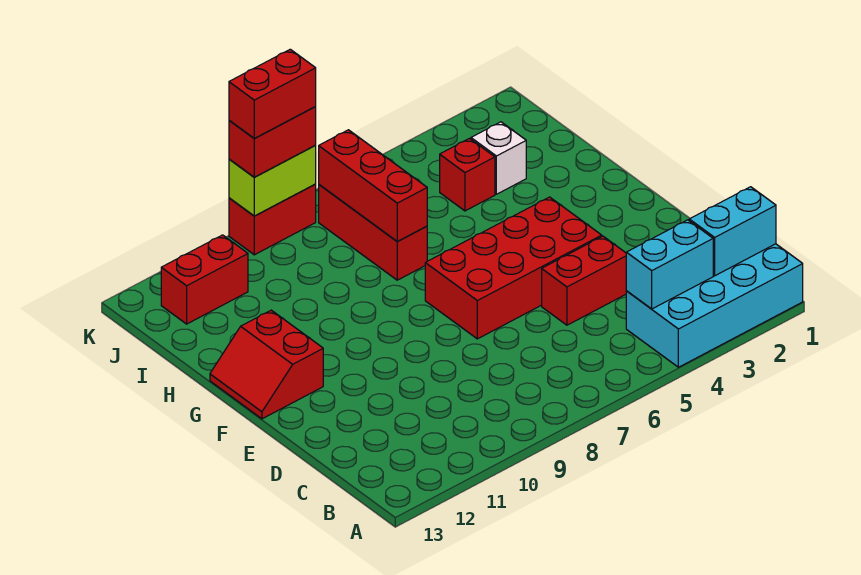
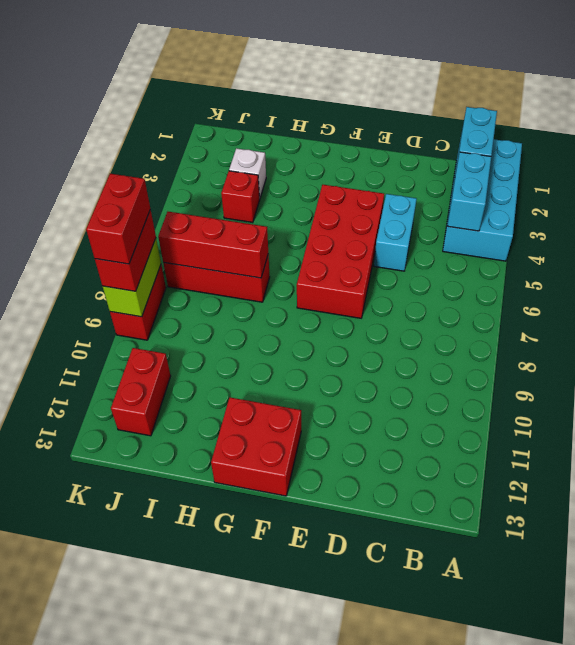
red brick D4:D5 level 1 -> cyan brick D4:D5 level 1
red slope F12:G13 level 1 top 12 -> red brick F12:G13 level 1

